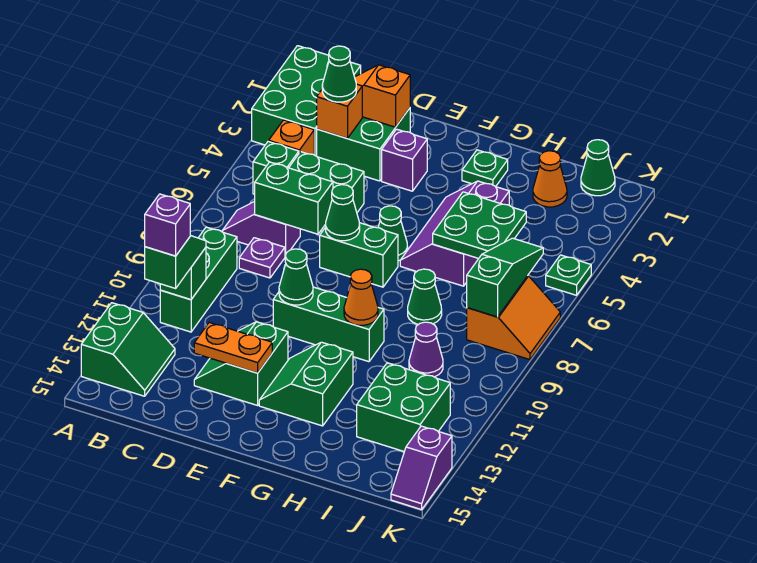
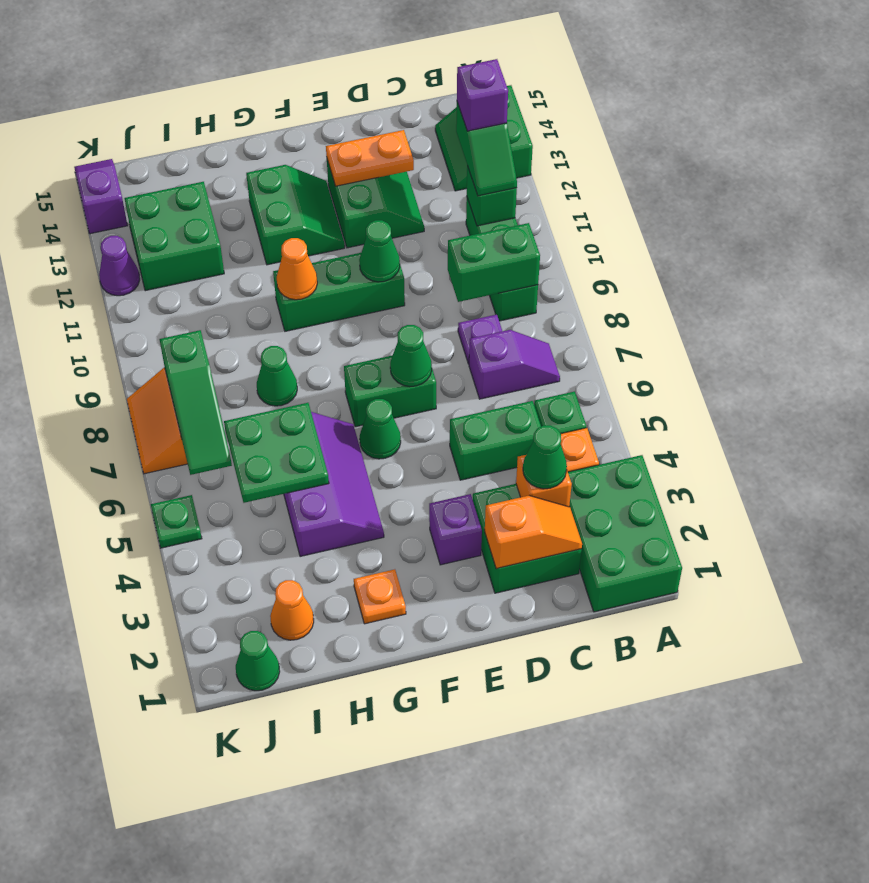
green brick C7:D7 level 2 -> green brick B9:C9 level 2
green plate G2 level 1 -> orange plate G2 level 1
purple cone I10 level 1 -> purple cone K12 level 1

